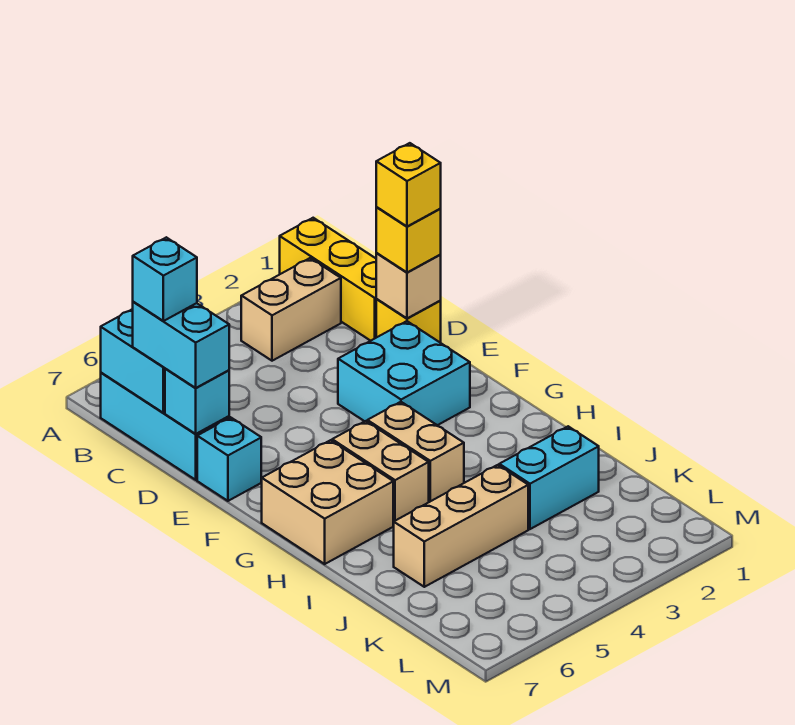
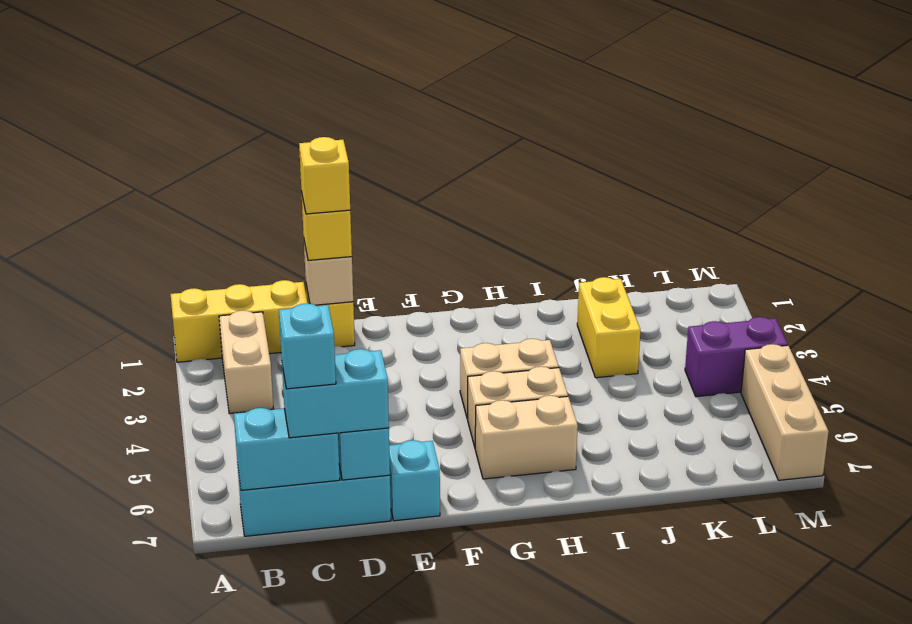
cyan brick E2:F3 level 1 -> none
tan brick G6:H7 level 1 -> tan brick G6:H6 level 1
cyan brick J2:J3 level 1 -> yellow brick J2:J3 level 1
tan brick J4:J6 level 1 -> tan brick M5:M7 level 1
none -> purple brick L4:M4 level 1

